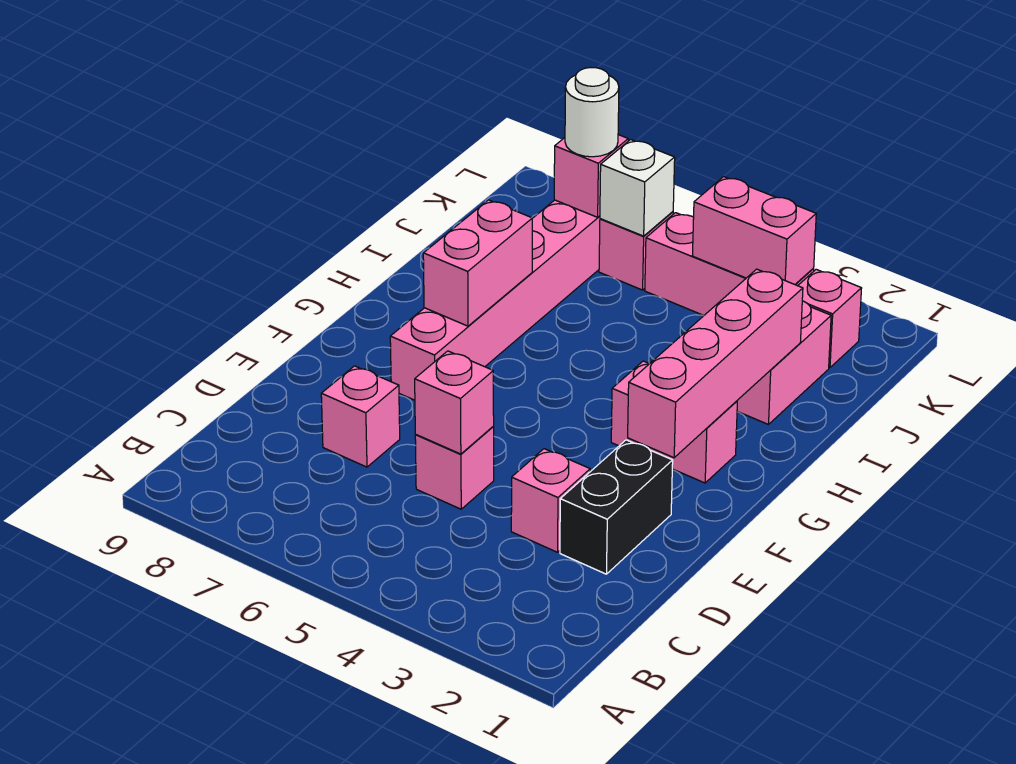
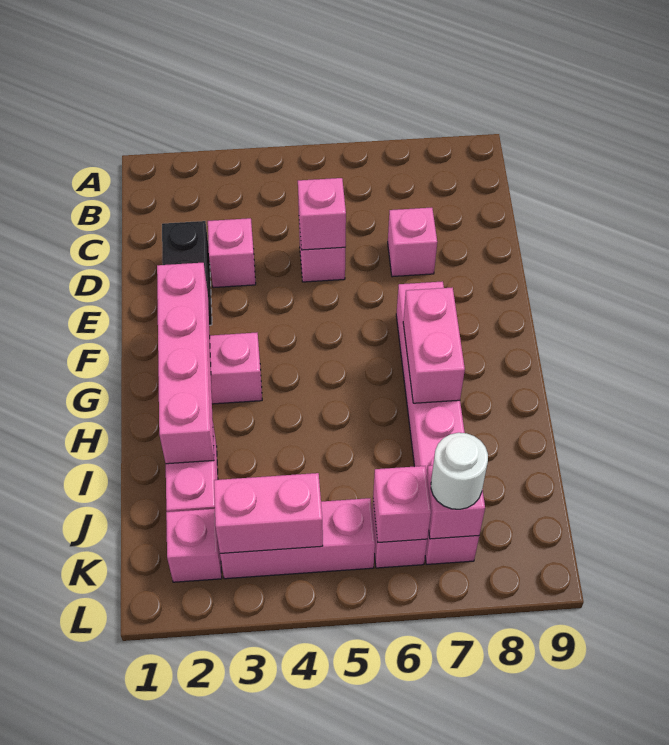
white brick K6 level 2 -> pink brick K6 level 2

